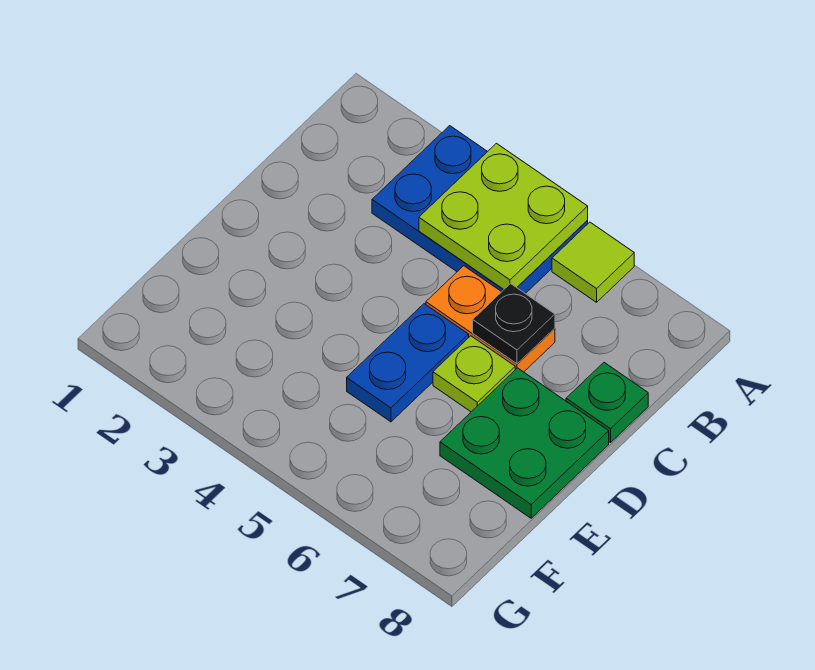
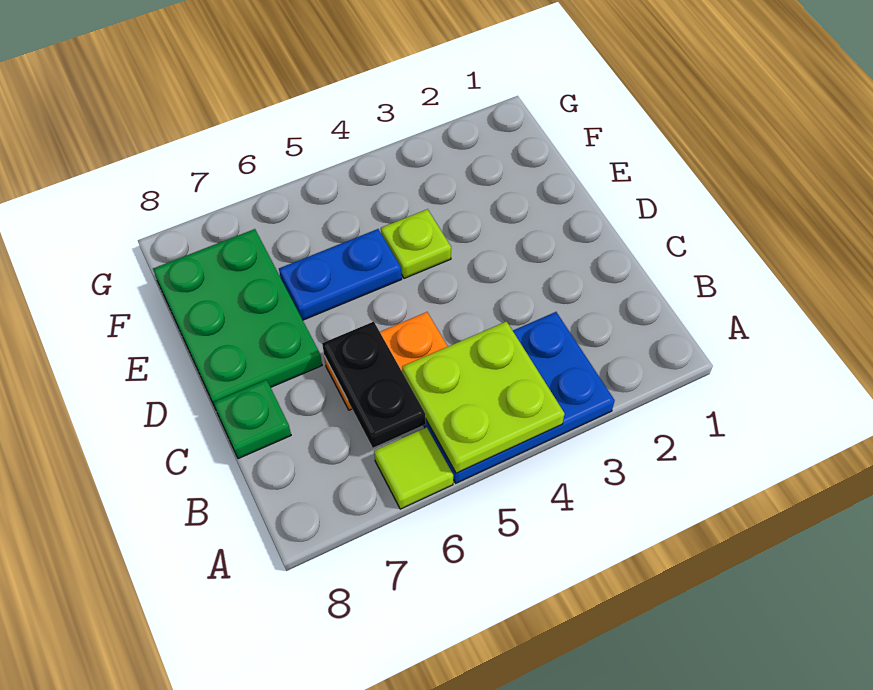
black plate C6 level 2 -> black plate B6:C6 level 2
blue plate D5:E5 level 1 -> blue plate E5:E6 level 1
lime plate D6 level 1 -> lime plate E4 level 1
green plate D7:E8 level 1 -> green plate D7:F8 level 1

